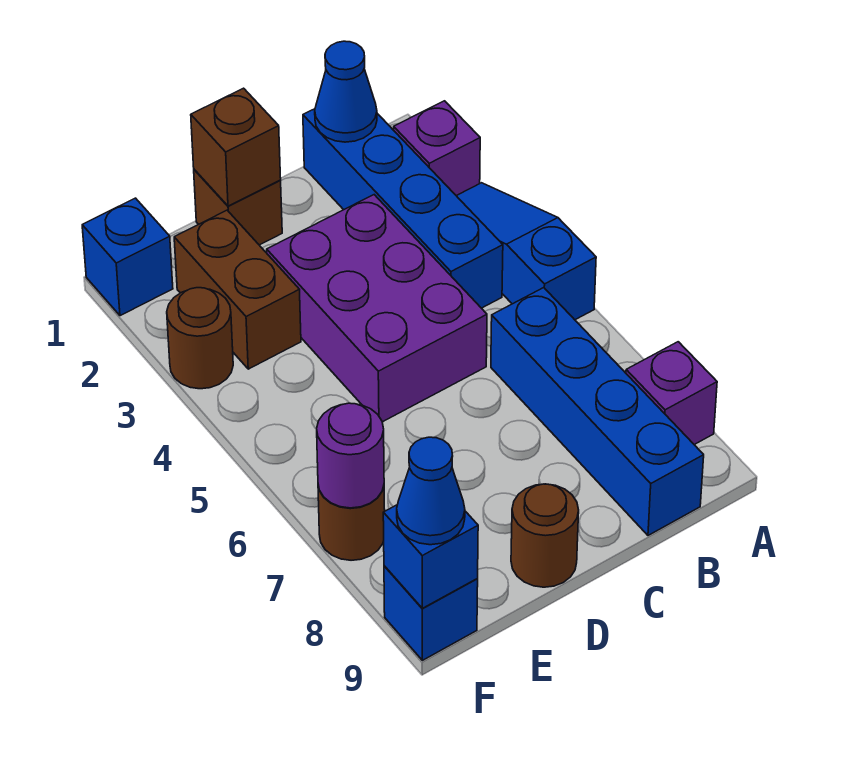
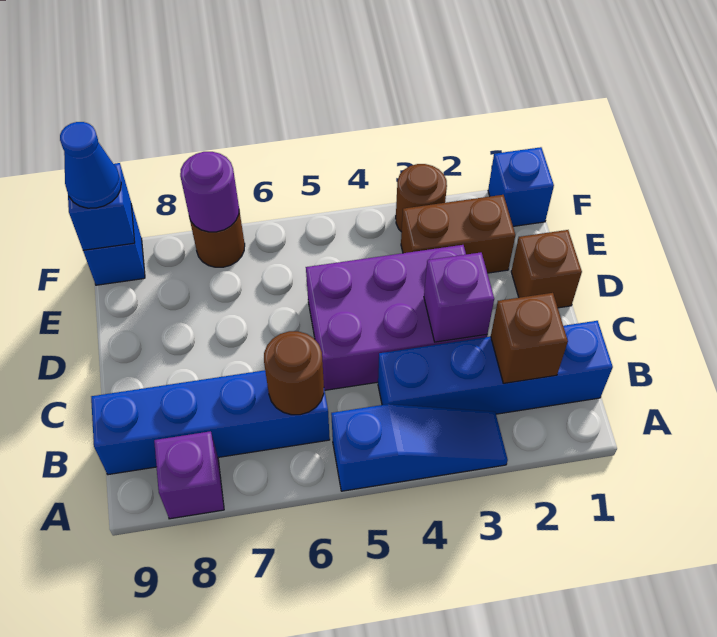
purple brick A2 level 1 -> purple brick C3 level 2
blue cone B1 level 2 -> none
brown brick D1 level 2 -> brown brick B2 level 2
brown round brick D9 level 1 -> brown round brick B6 level 2

